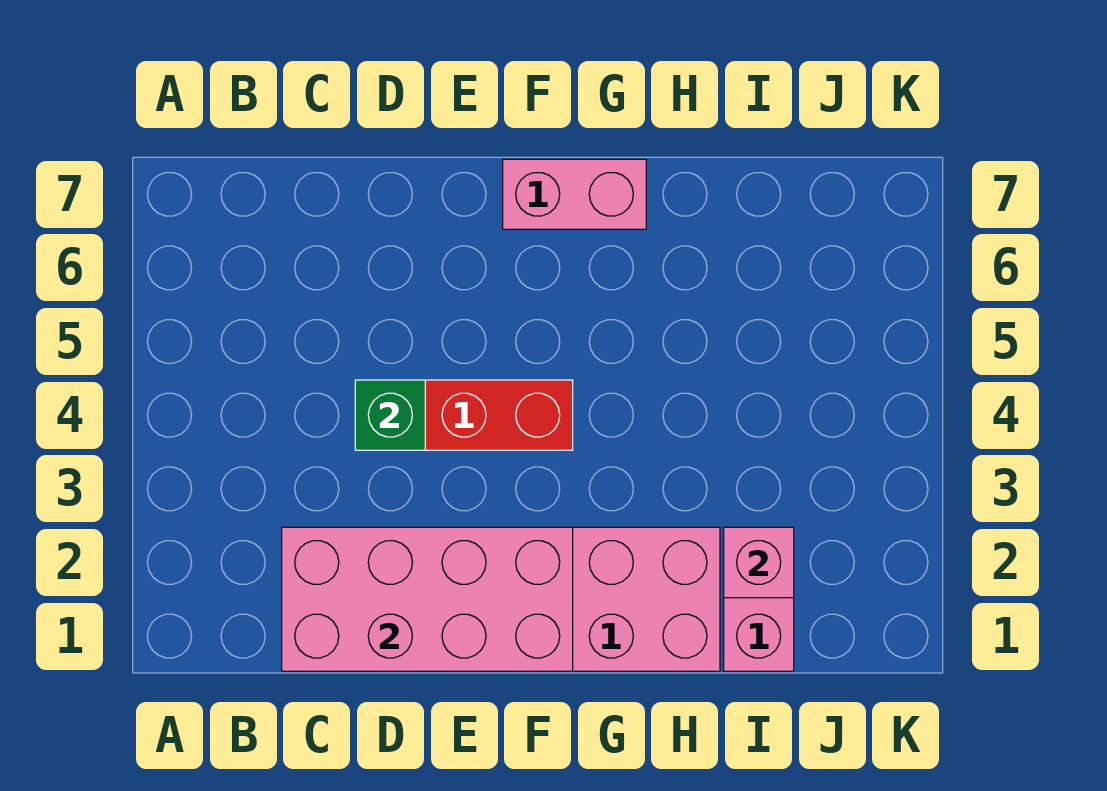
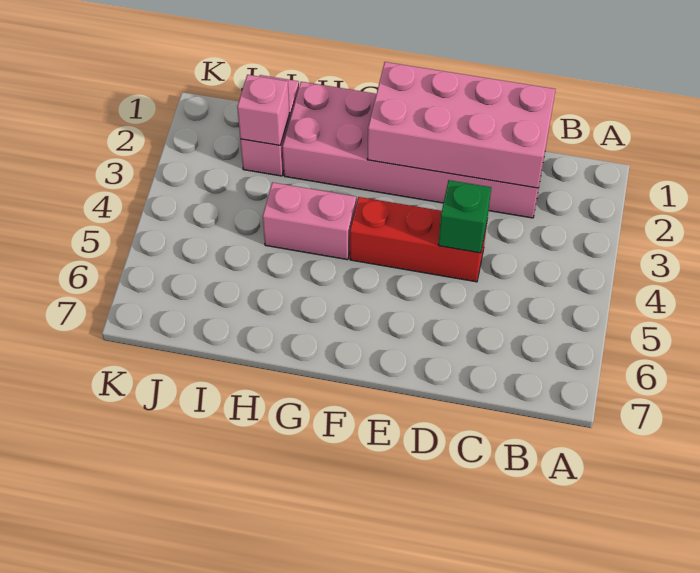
pink brick F7:G7 level 1 -> pink brick G4:H4 level 1

